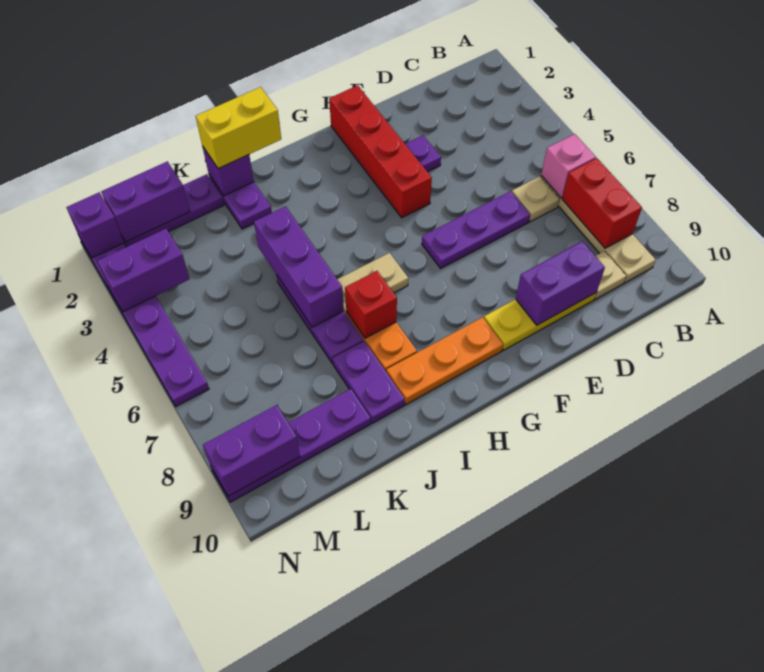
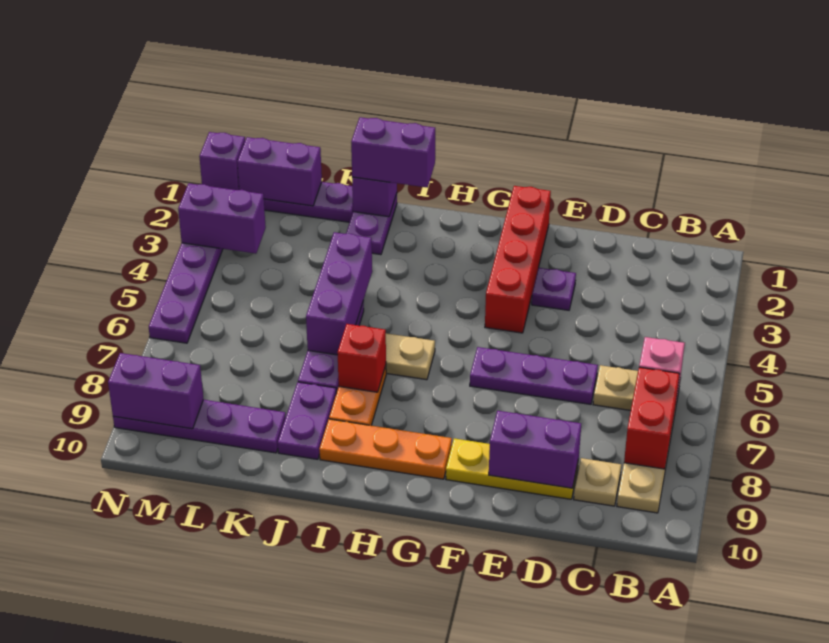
yellow brick I1:J1 level 3 -> purple brick I1:J1 level 3

